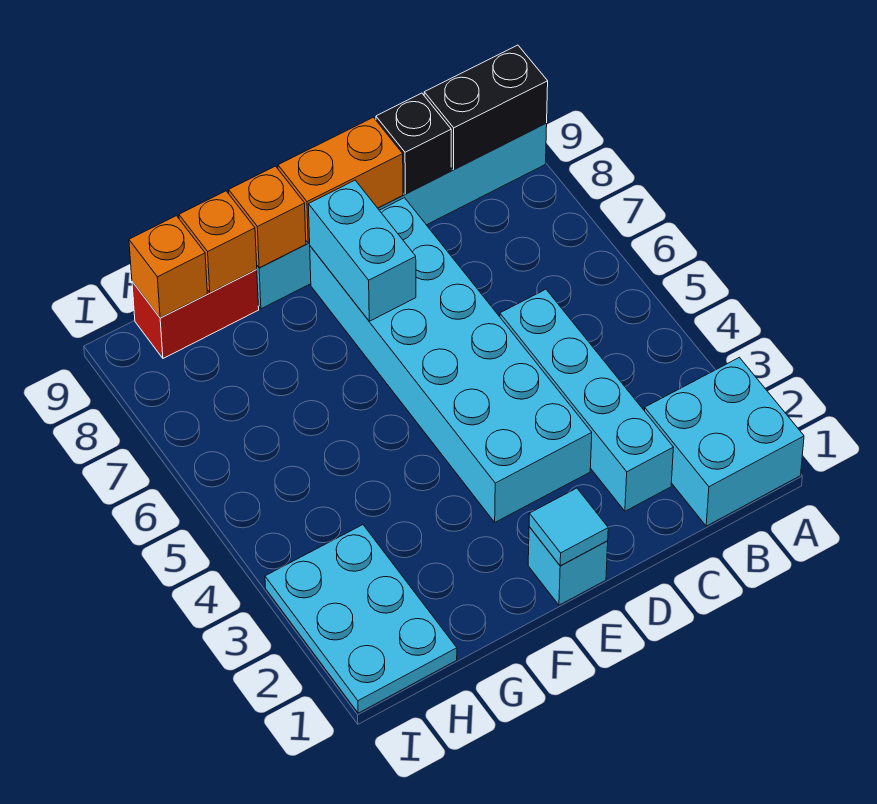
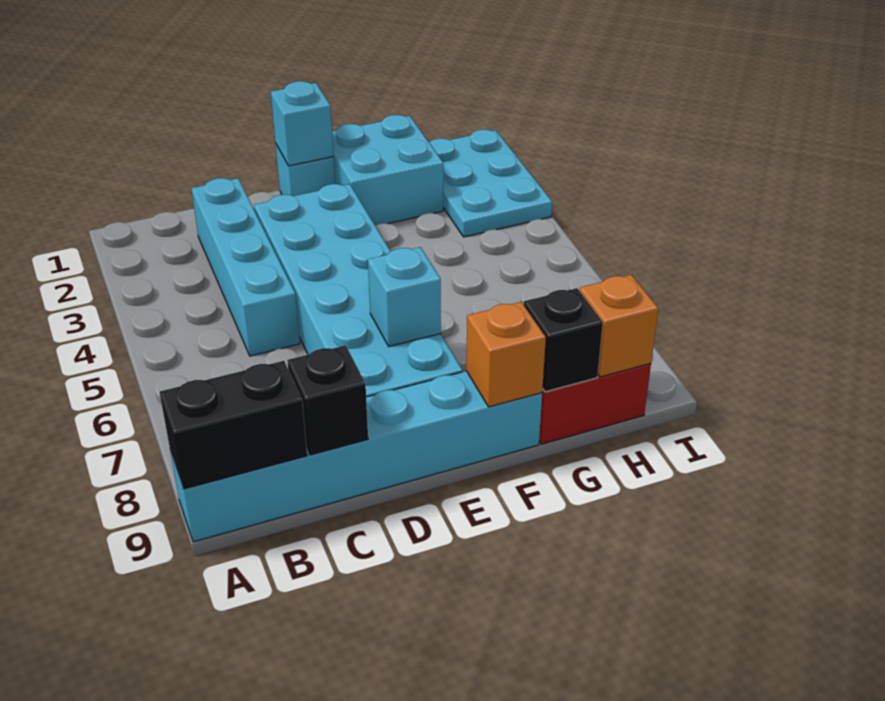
cyan brick A1:B2 level 1 -> cyan brick F1:G2 level 1
orange brick D9:E9 level 2 -> none
cyan tile E1 level 2 -> cyan brick E1 level 2
cyan brick E7:E8 level 2 -> cyan brick E7 level 2
orange brick G9 level 2 -> black brick G9 level 2

